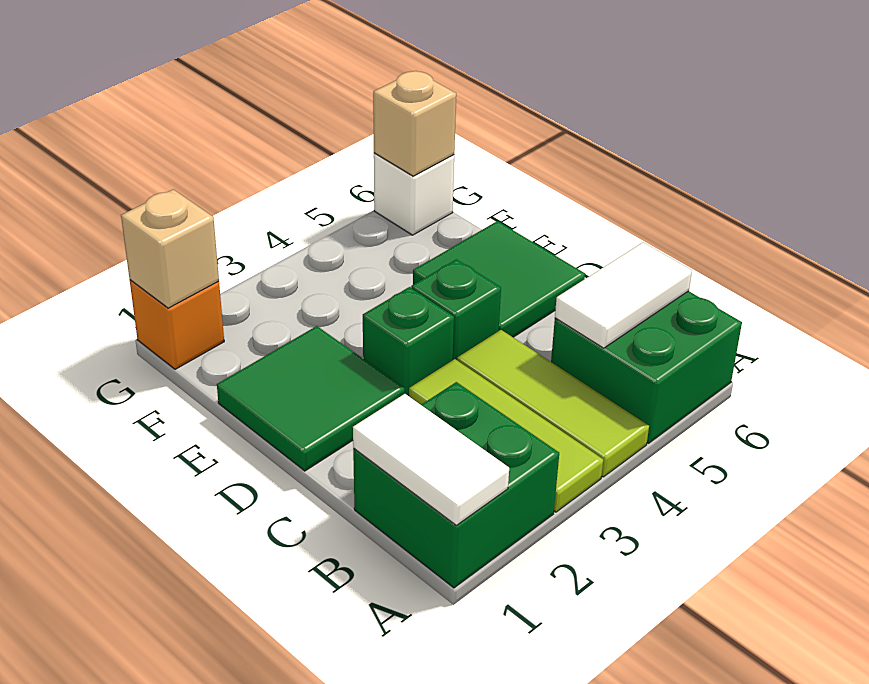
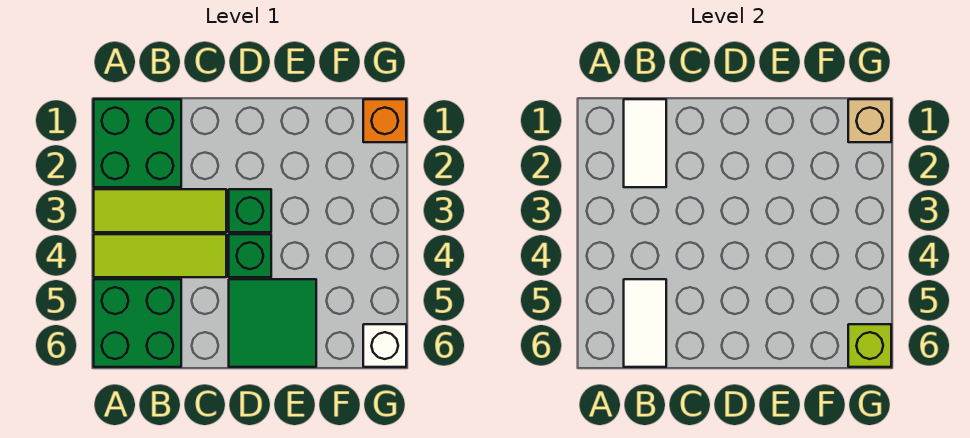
white tile A1:B1 level 2 -> white tile B1:B2 level 2
green tile D1:E2 level 1 -> none
tan brick G6 level 2 -> lime brick G6 level 2

